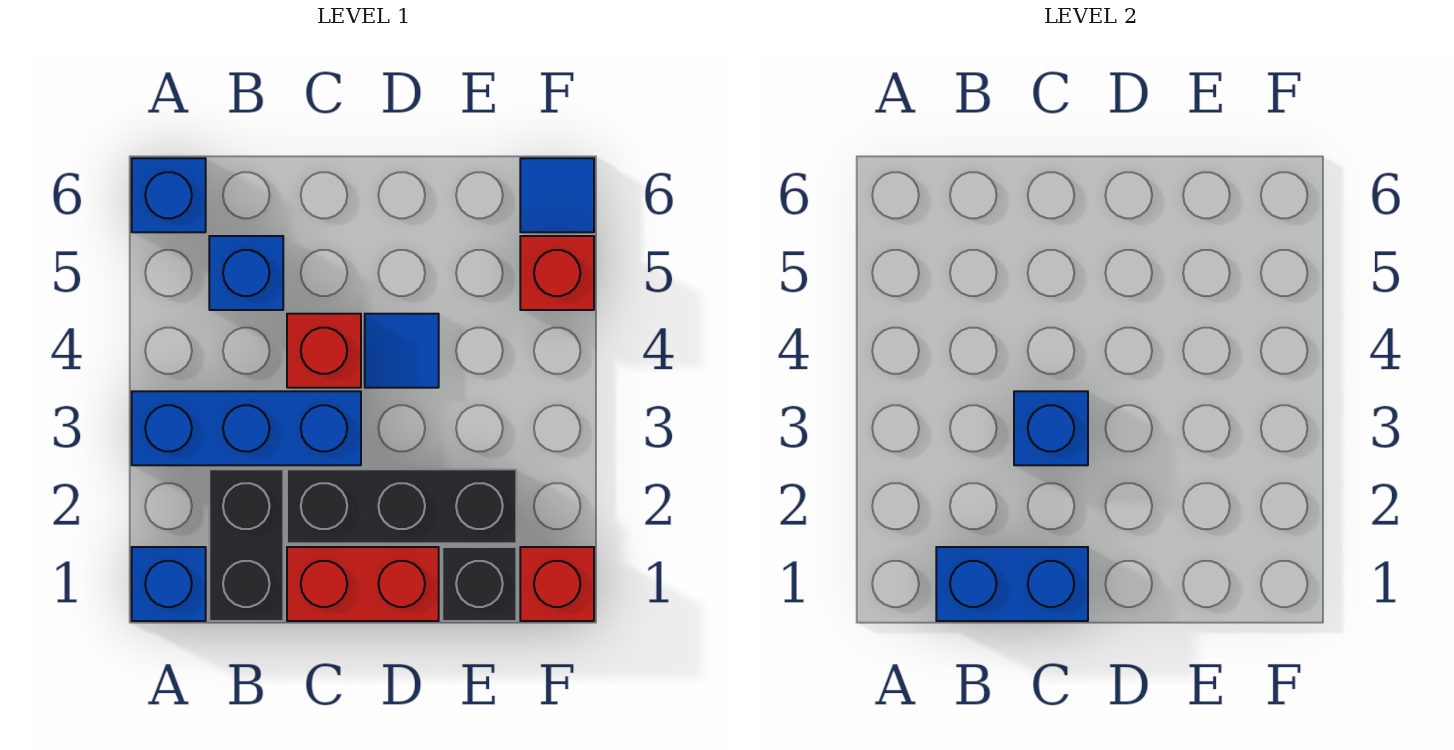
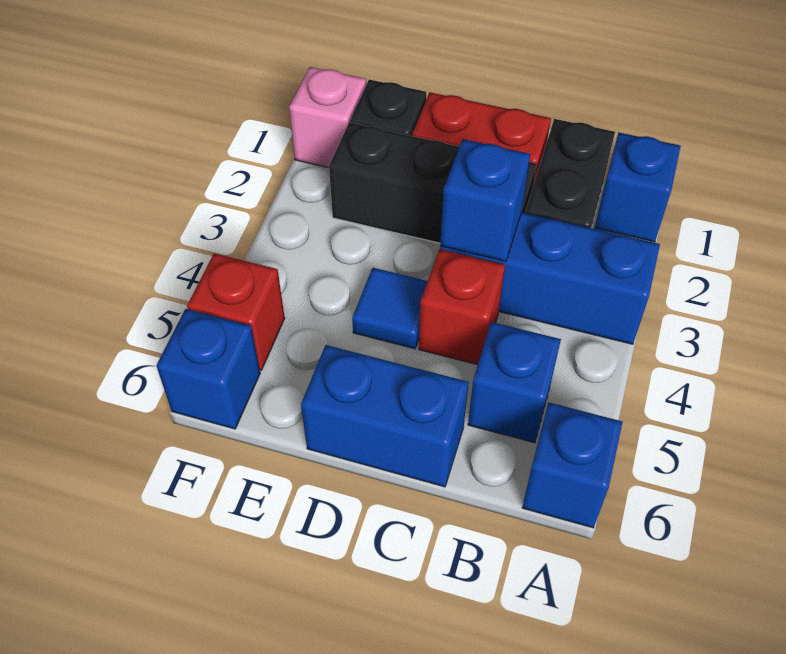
blue brick B1:C1 level 2 -> blue brick C6:D6 level 1
red brick F1 level 1 -> pink brick F1 level 1
blue tile F6 level 1 -> blue brick F6 level 1

